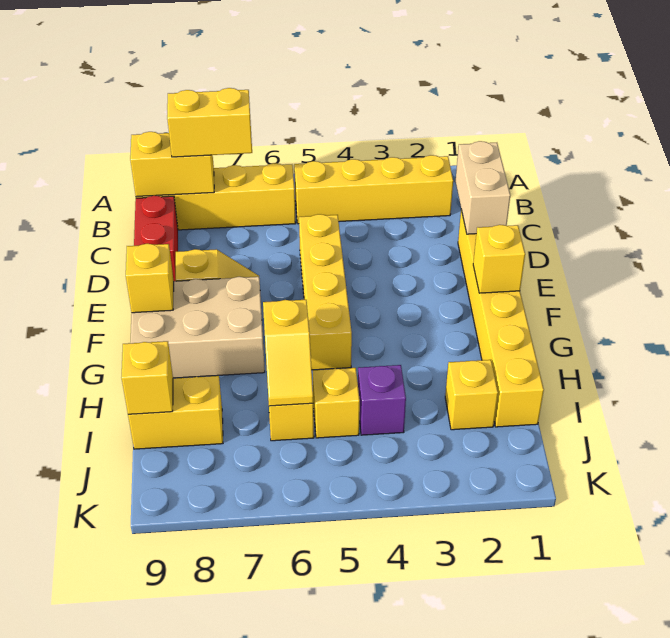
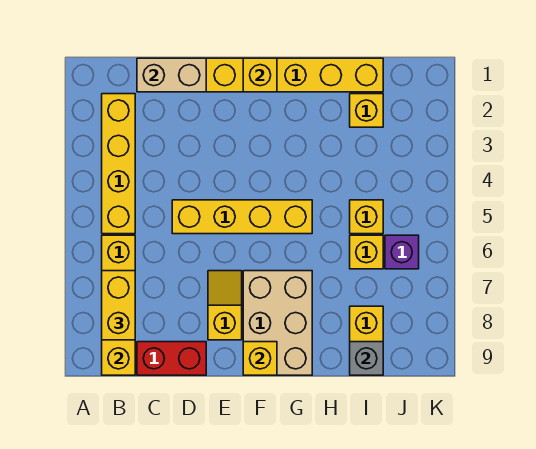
yellow slope H6:I6 level 2 top H -> none
purple brick I4 level 1 -> purple brick J6 level 1
yellow brick I9 level 2 -> grey brick I9 level 2

